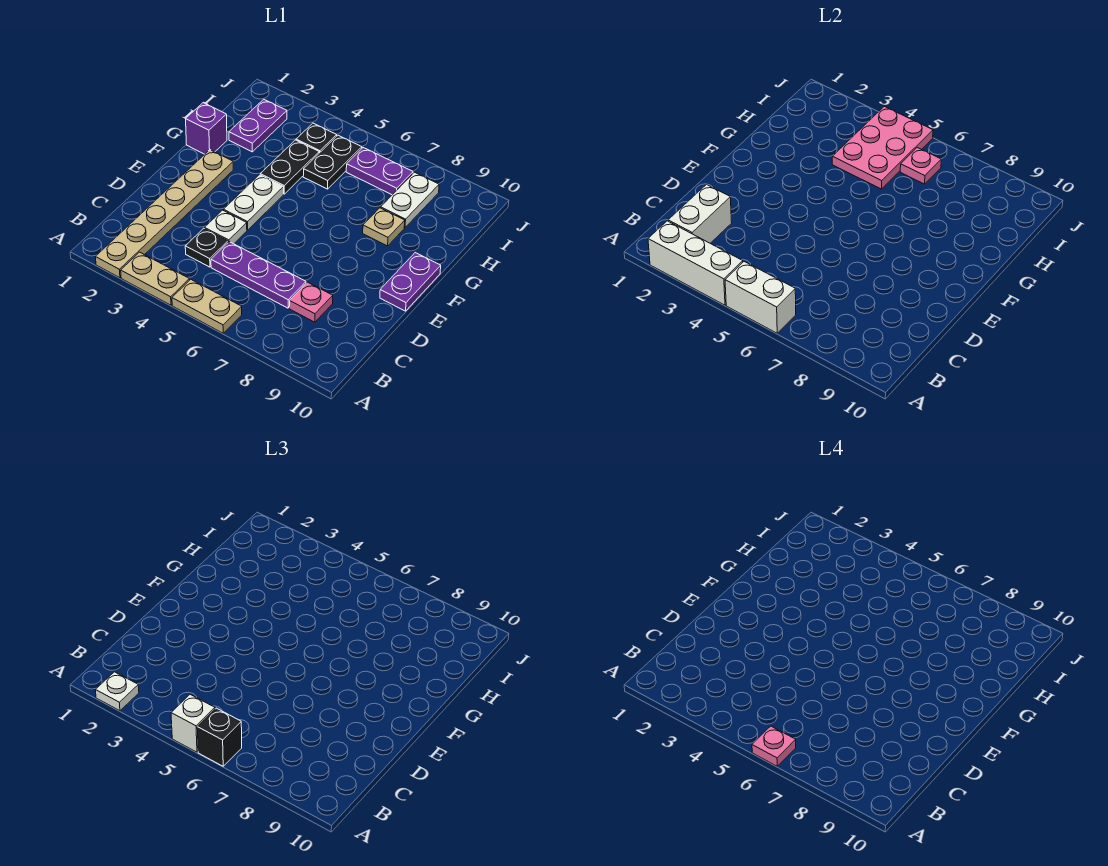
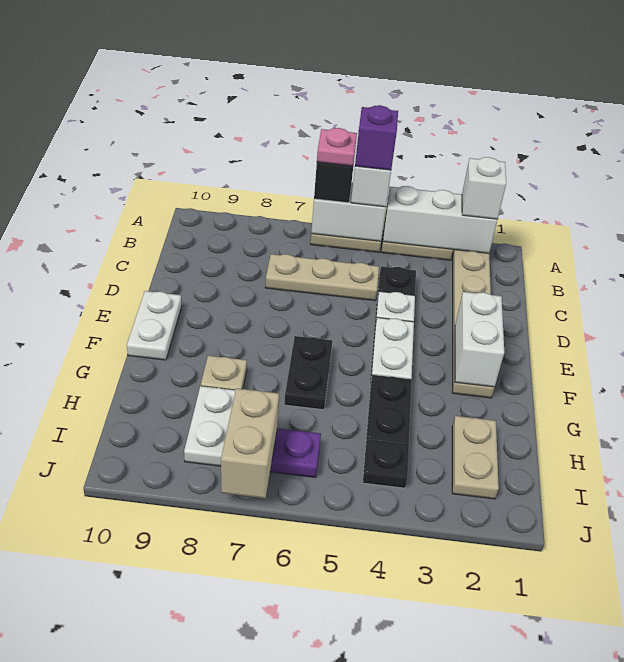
white plate A2 level 3 -> white brick A2 level 3
white brick B2:C2 level 2 -> white brick E2:F2 level 2
purple plate C5:C7 level 1 -> tan plate C5:C7 level 1
pink plate C8 level 1 -> none
purple plate E10:F10 level 1 -> white plate E10:F10 level 1
purple brick G1 level 1 -> purple brick A5 level 4
purple plate H2:I2 level 1 -> tan plate H2:I2 level 1
pink plate H4:J5 level 2 -> none
black plate H5:I5 level 1 -> black plate F6:G6 level 1
pink plate I6 level 2 -> none
none -> tan brick I7:J7 level 2

